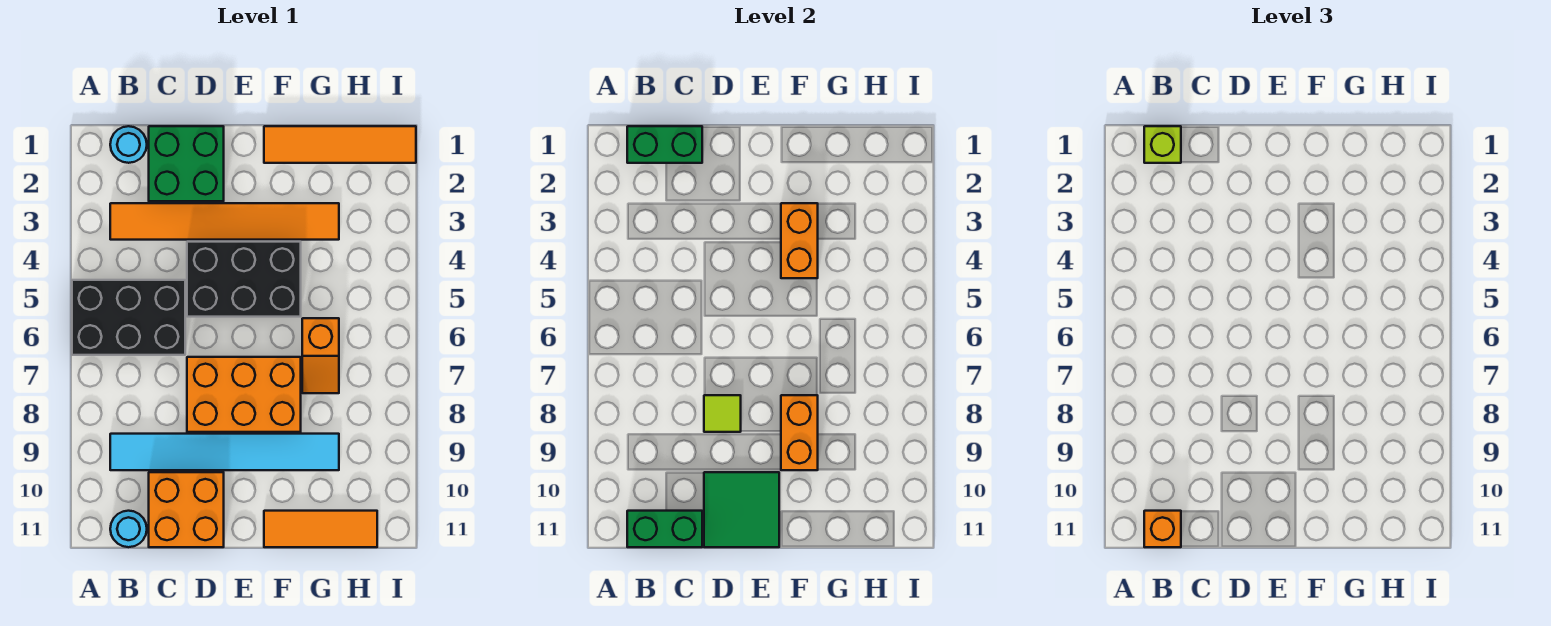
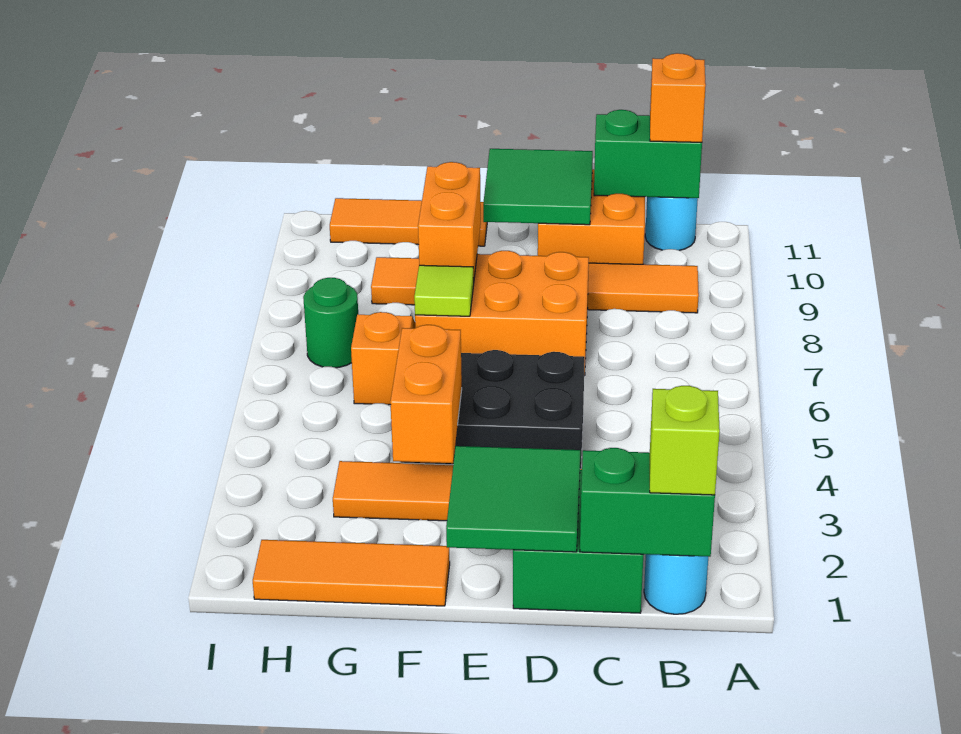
black brick A5:C6 level 1 -> none
cyan tile B9:G9 level 1 -> orange tile B9:G9 level 1
none -> green tile D1:E2 level 2
lime tile D8 level 2 -> lime tile F7 level 2
orange tile F1:I1 level 1 -> orange tile F1:H1 level 1
none -> green round brick H7 level 1

